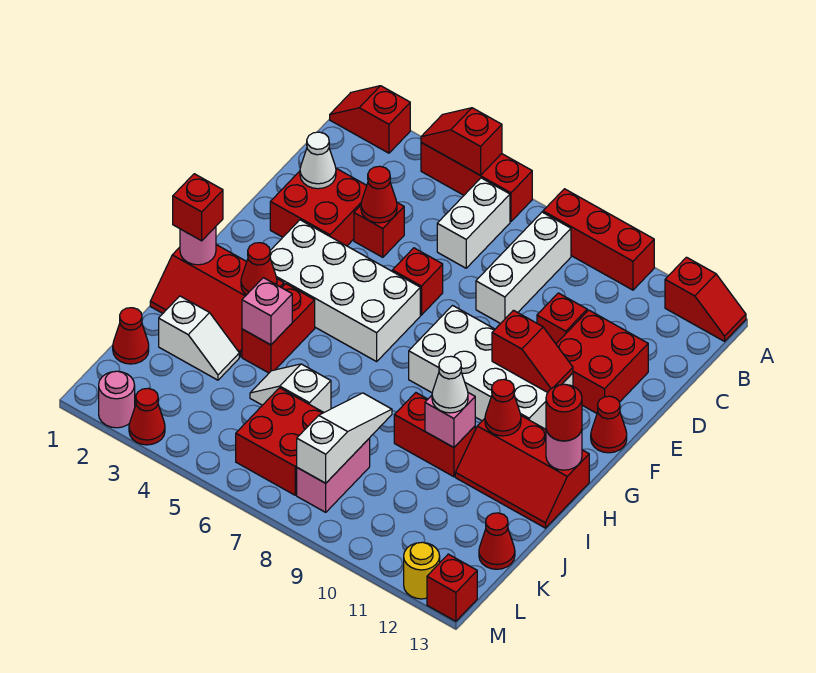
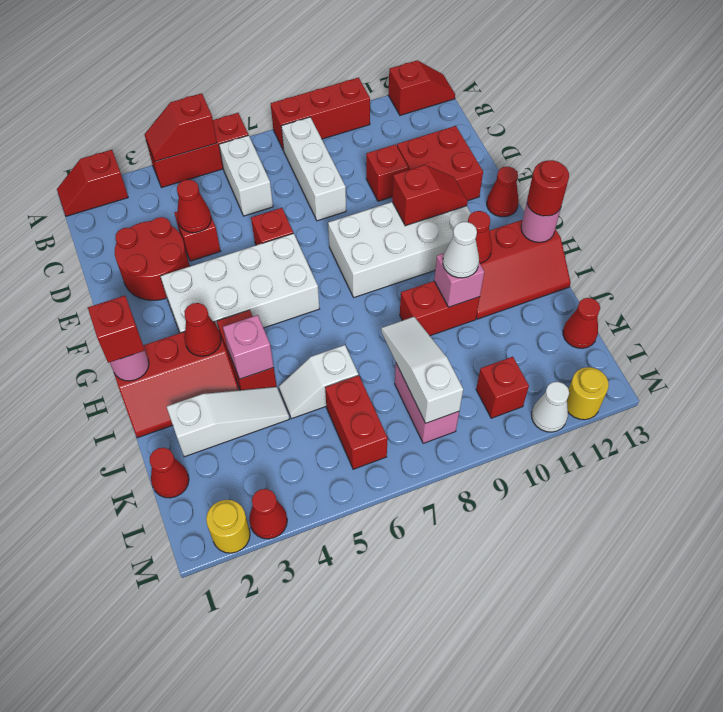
red brick D2:E3 level 1 -> red round brick D2:E3 level 1
white cone D2 level 2 -> white cone M11 level 1
white slope J2:J3 level 1 top 2 -> white slope J2:J4 level 1 top 2
red brick K6:L7 level 1 -> red brick K6:L6 level 1
pink round brick M2 level 1 -> yellow round brick M2 level 1
red brick M13 level 1 -> red brick L10 level 1

